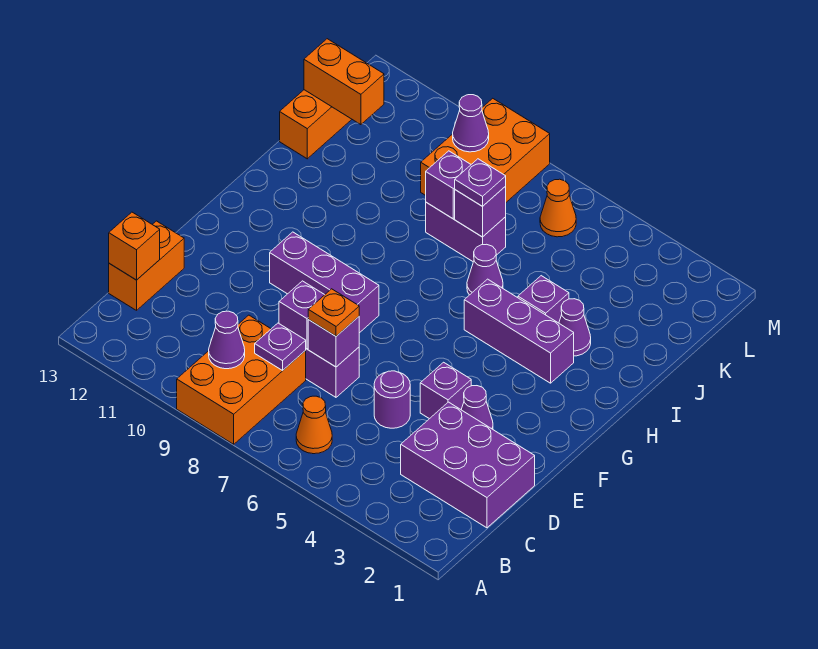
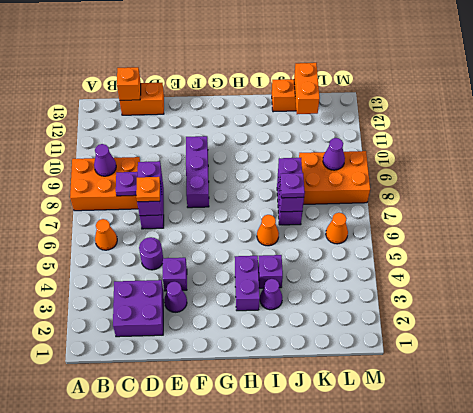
purple brick C1:D3 level 1 -> purple brick C2:D3 level 1
purple brick H3:H5 level 1 -> purple brick H3:H4 level 1
purple cone I6 level 1 -> orange cone I6 level 1

